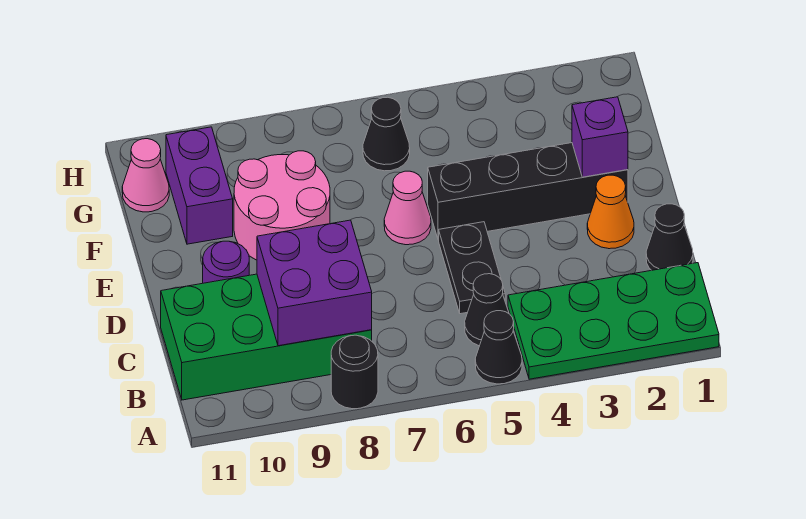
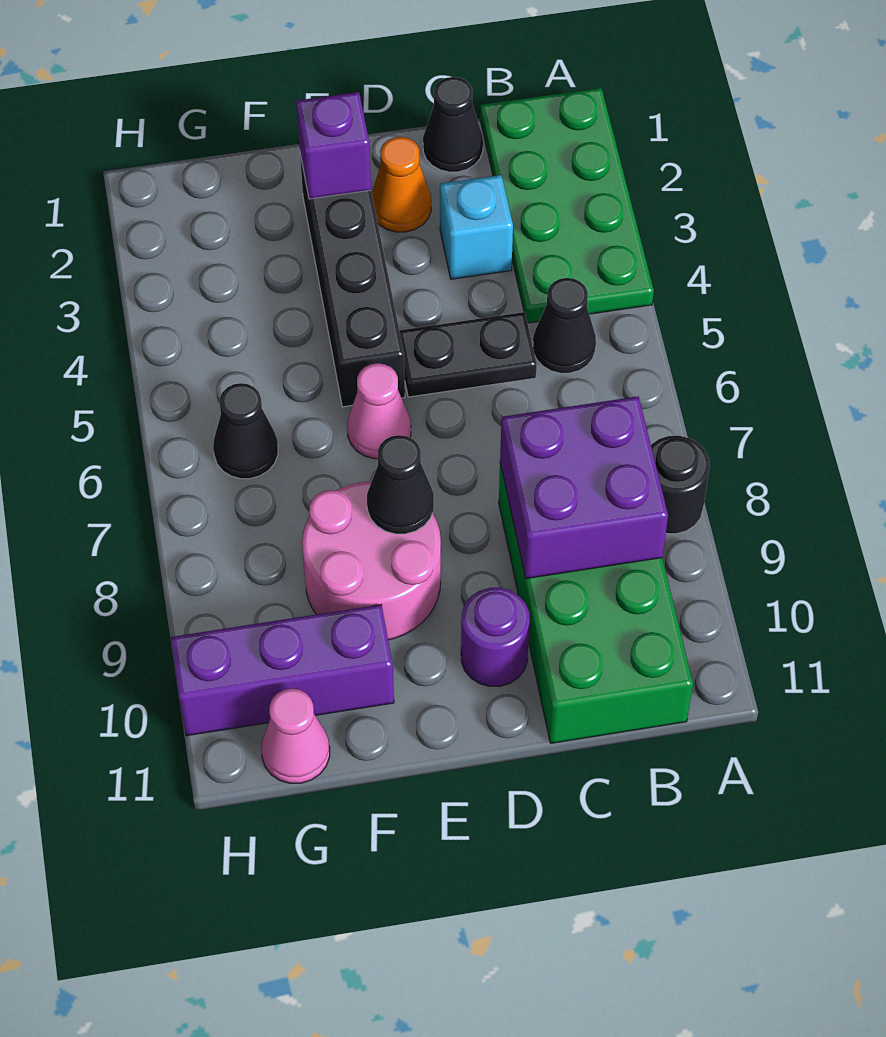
black cone A5 level 1 -> black cone E8 level 2
none -> cyan brick C3 level 1
purple brick F10:G10 level 1 -> purple brick F10:H10 level 1

